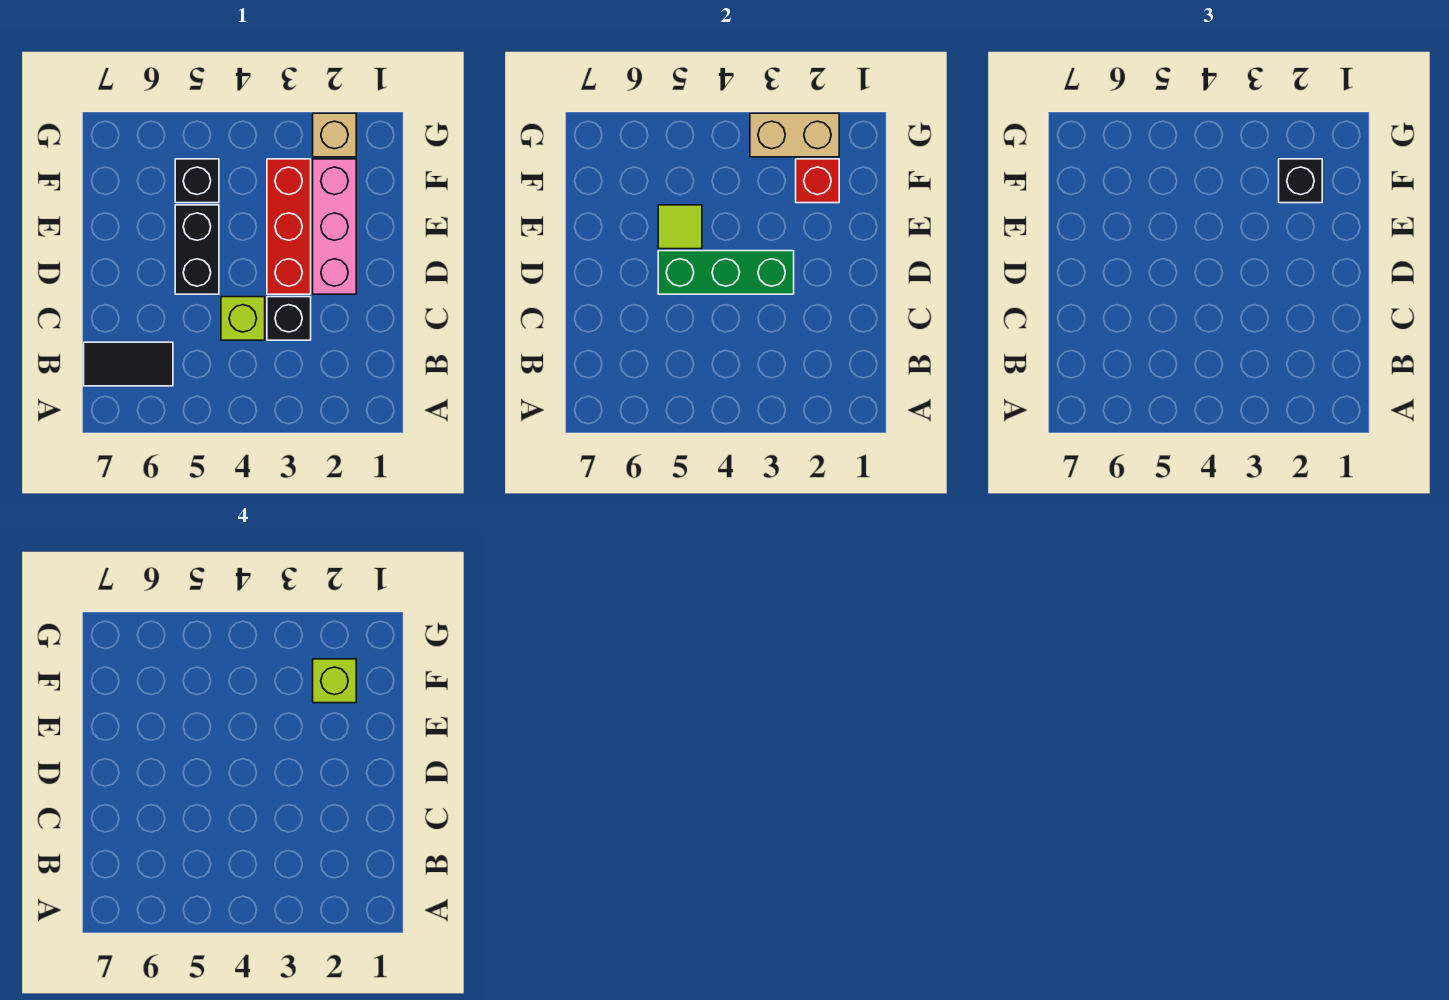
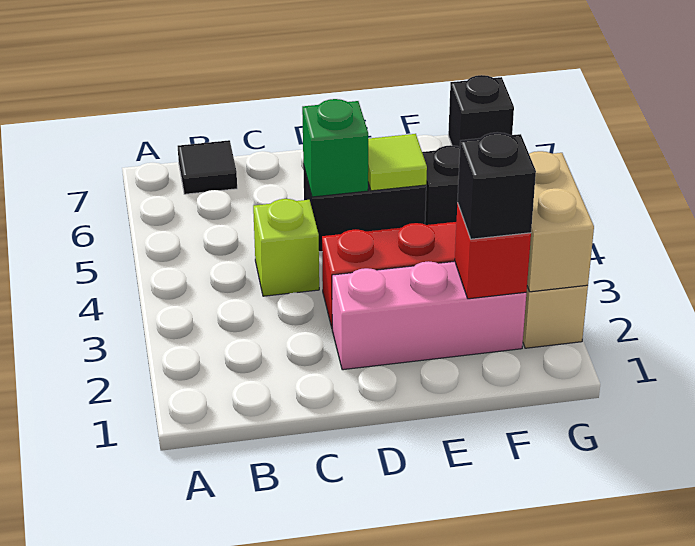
black tile B6:B7 level 1 -> black tile B7 level 1
black brick C3 level 1 -> black brick G7 level 1
green brick D3:D5 level 2 -> green brick D5 level 2
lime brick F2 level 4 -> none

